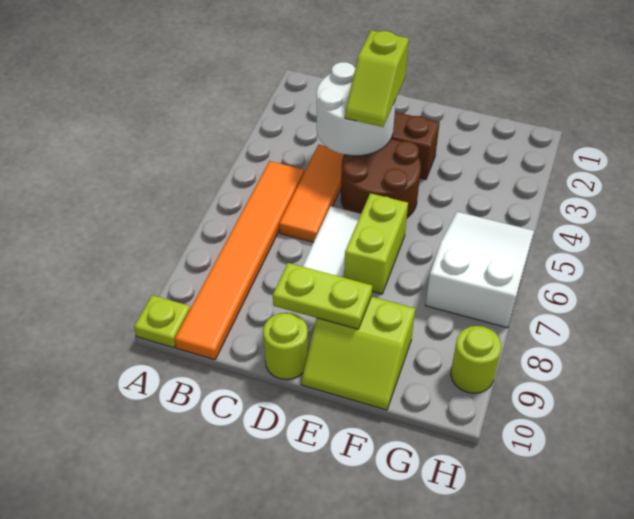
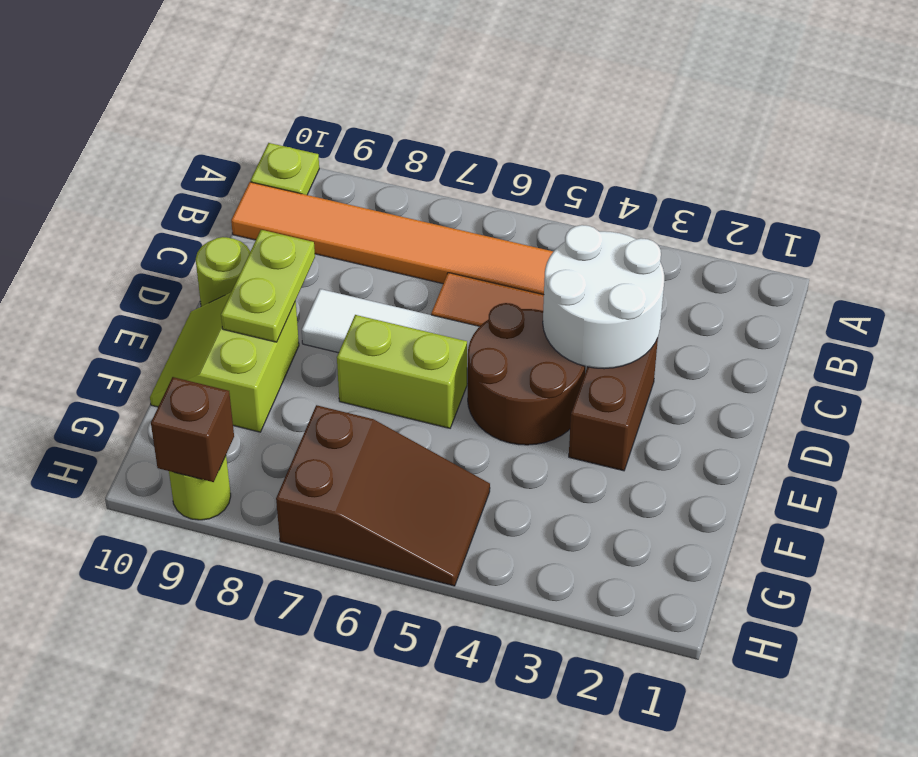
lime slope D3:D4 level 3 top 3 -> none
white slope G5:H7 level 1 top 7 -> brown slope G5:H7 level 1 top 7
none -> brown brick H9 level 2

